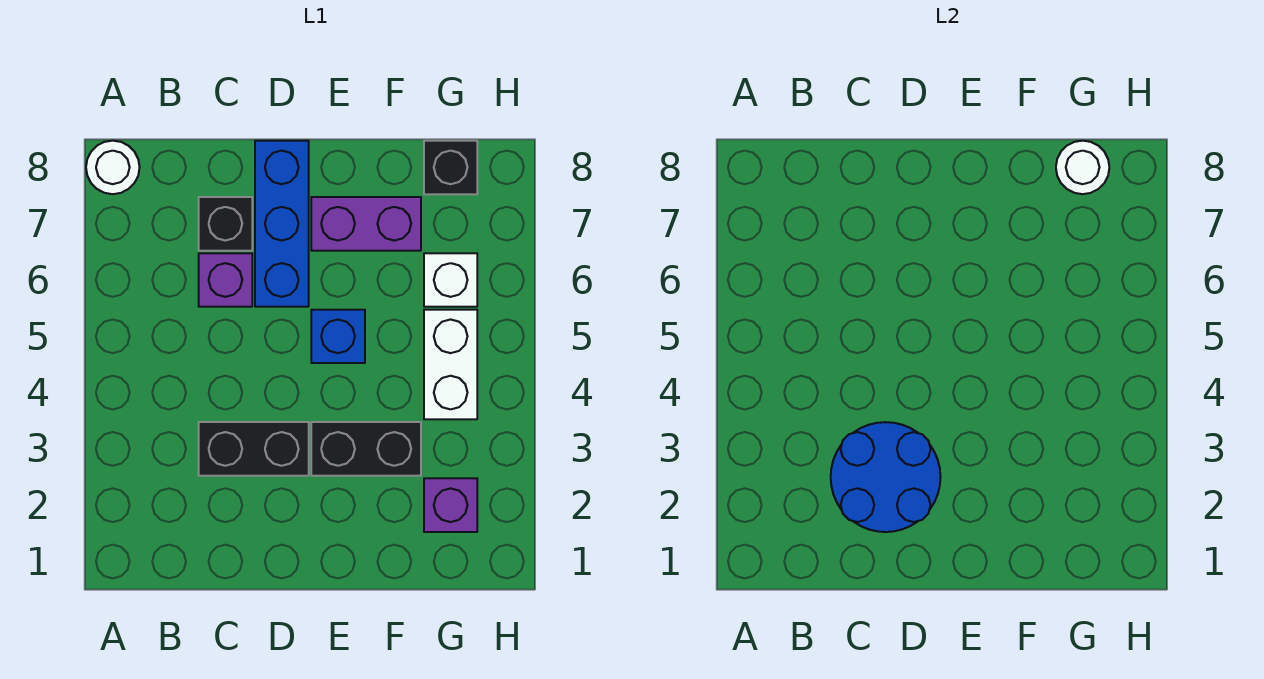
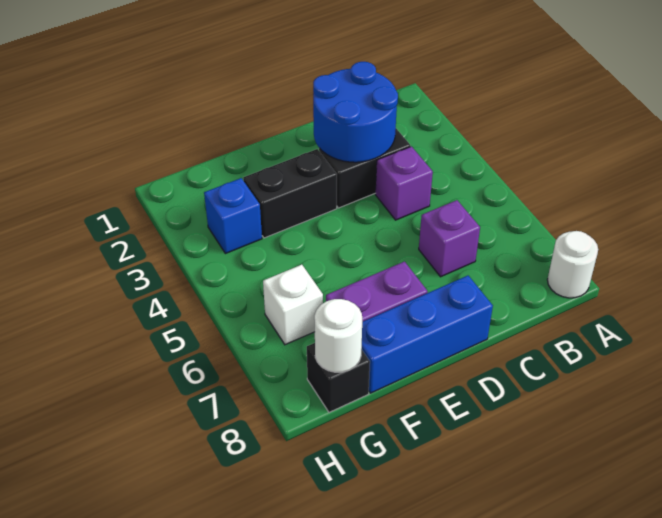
black brick C7 level 1 -> none
blue brick D6:D8 level 1 -> blue brick D8:F8 level 1
blue brick E5 level 1 -> blue brick G3 level 1
purple brick G2 level 1 -> purple brick C4 level 1
white brick G4:G5 level 1 -> none

